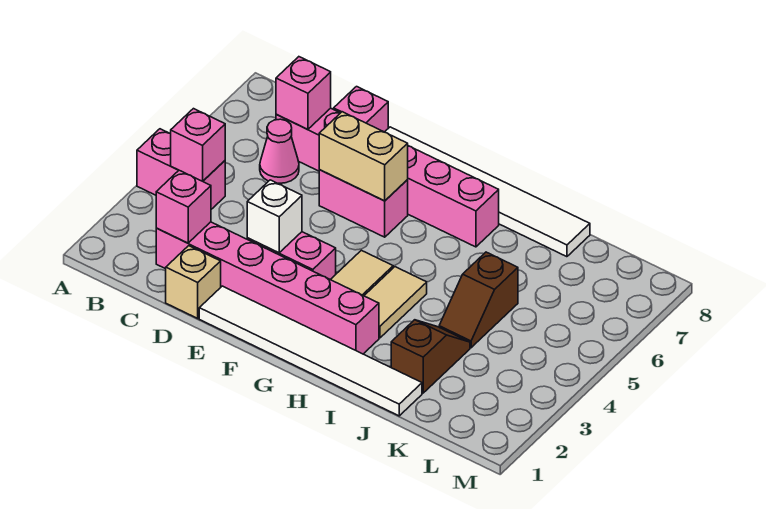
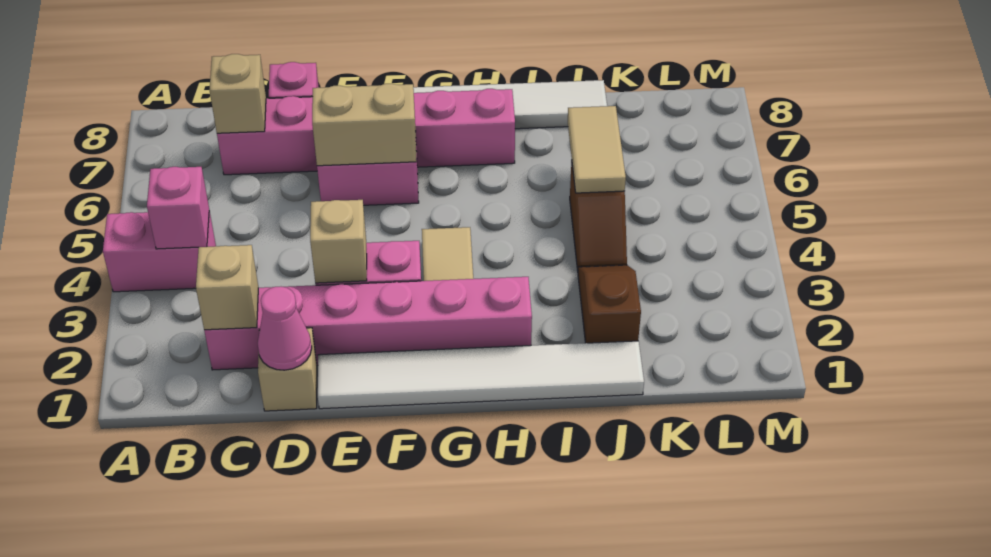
pink brick C2 level 2 -> tan brick C2 level 2
pink cone C6 level 1 -> pink cone D1 level 2
pink brick C7 level 2 -> tan brick C7 level 2
white brick E3 level 2 -> tan brick E3 level 2
tan tile H3:H4 level 1 -> tan tile J5:J6 level 2

